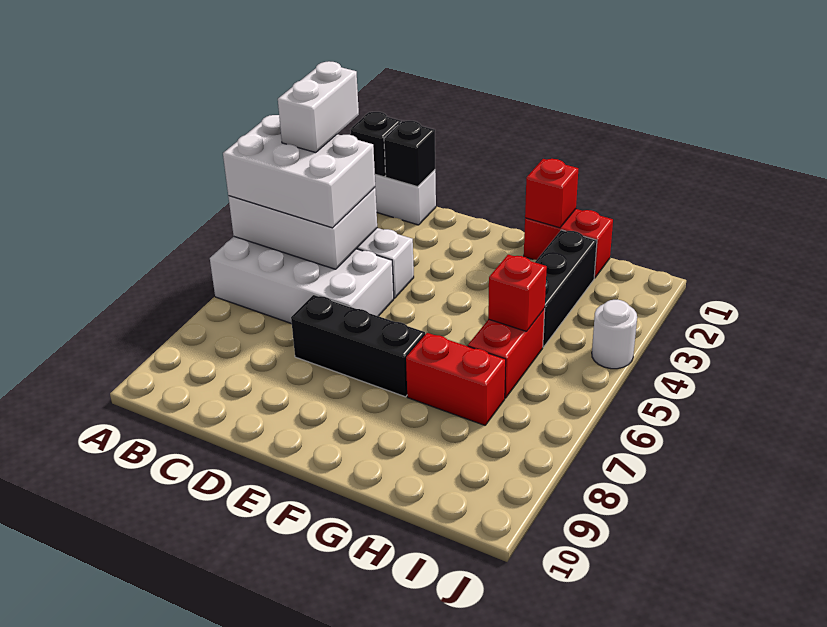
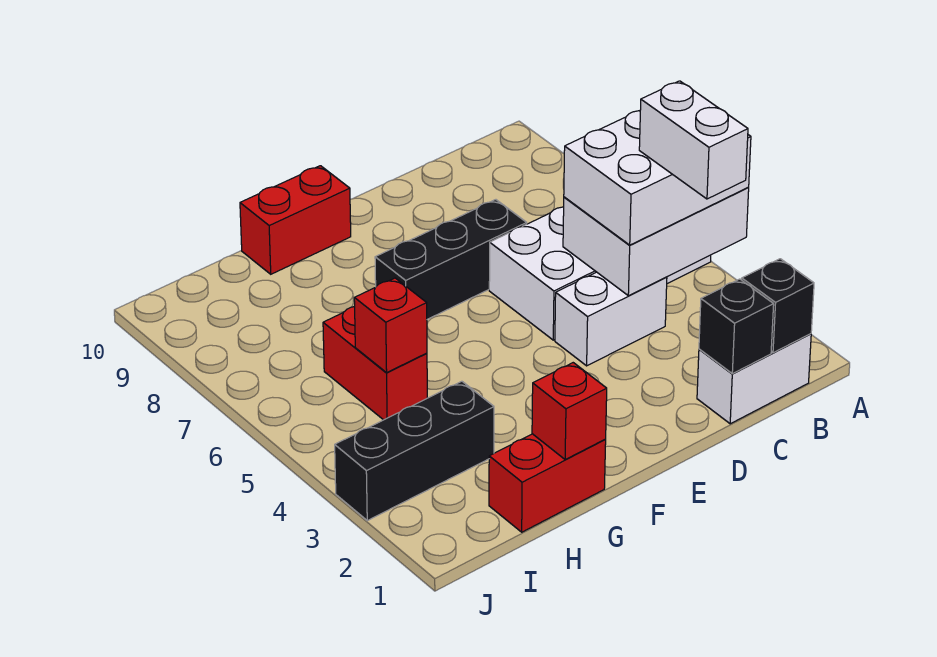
red brick G7:H7 level 1 -> red brick F10:G10 level 1
black brick H2:H4 level 1 -> black brick H3:J3 level 1
white round brick J4 level 1 -> none

